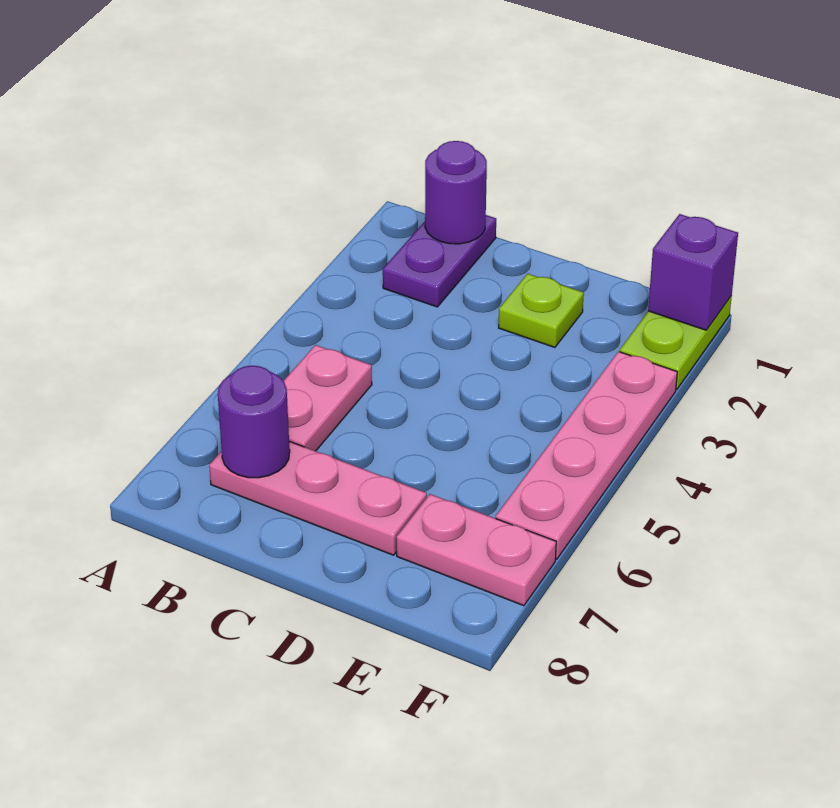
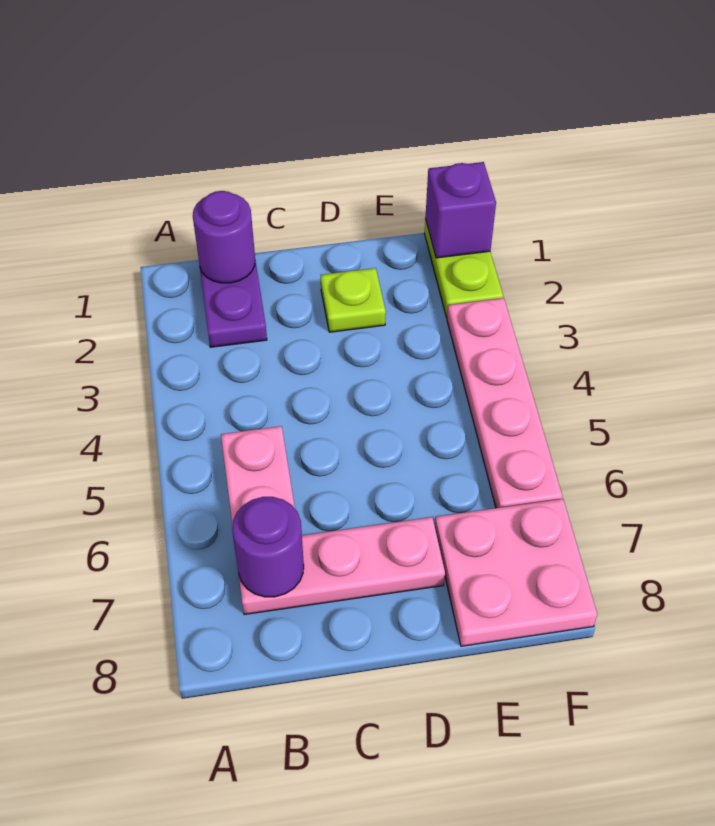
pink plate E7:F7 level 1 -> pink plate E7:F8 level 1

